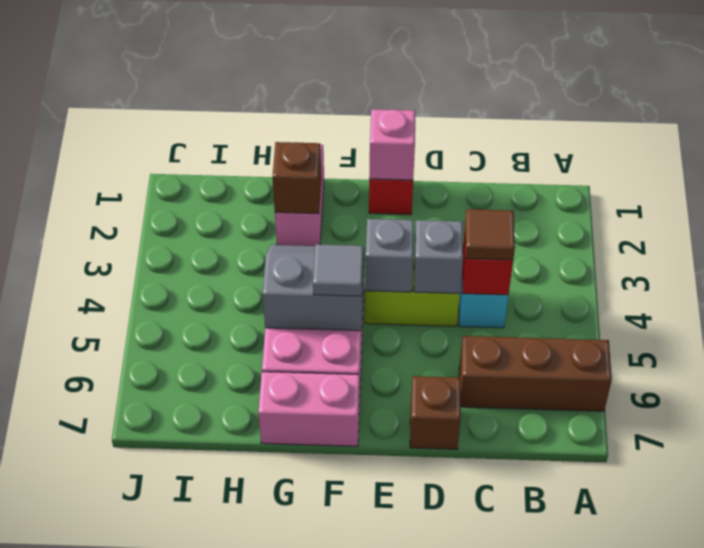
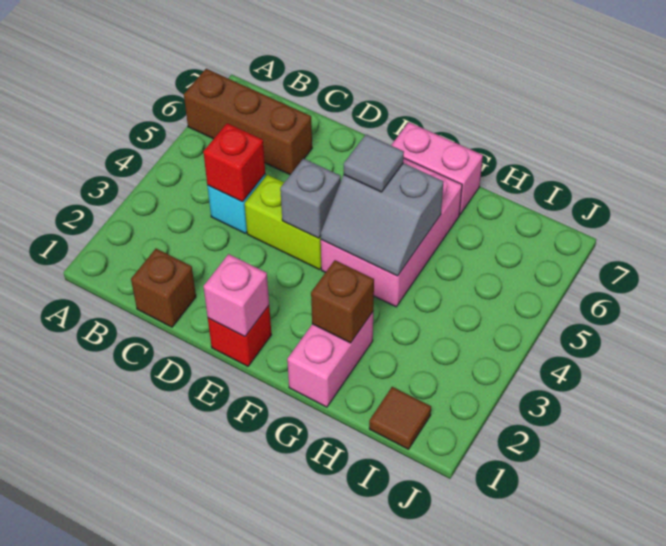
brown tile C4 level 3 -> brown tile I1 level 1
grey brick D4 level 2 -> none
brown brick D7 level 1 -> brown brick C1 level 1

